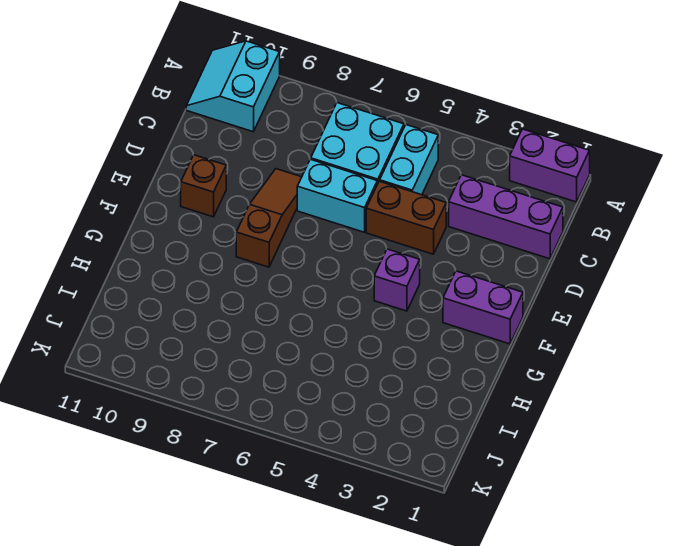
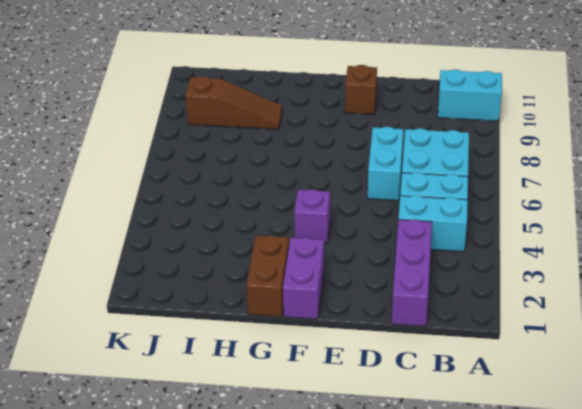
purple brick A1:A2 level 1 -> none
none -> cyan brick B4:C4 level 1
brown brick D4:D5 level 1 -> brown brick G1:G2 level 1
brown slope D8:F8 level 1 top F -> brown slope H9:J9 level 1 top J

